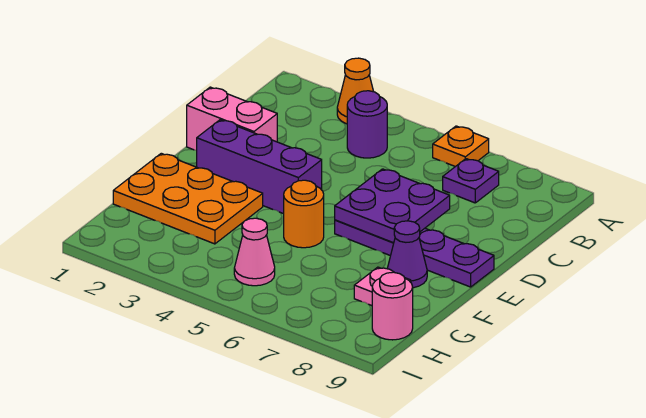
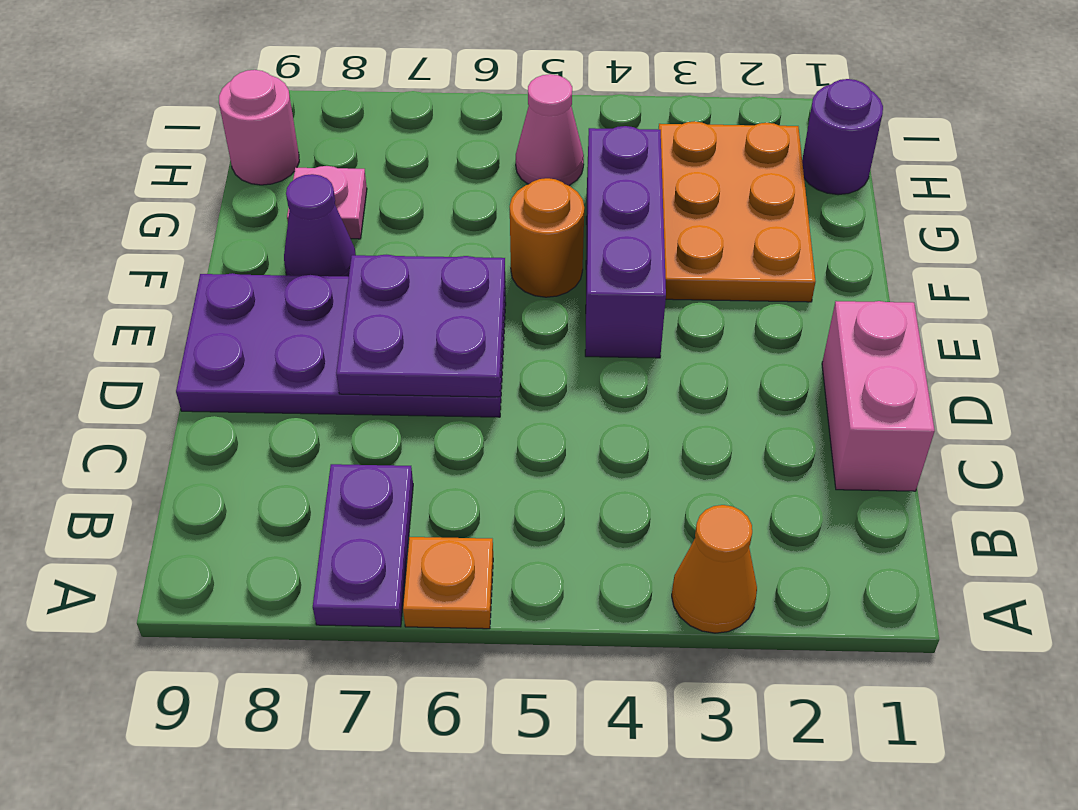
purple round brick B4 level 1 -> purple round brick H1 level 1
purple plate B7 level 1 -> purple plate A7:B7 level 1
pink brick D1:D2 level 1 -> pink brick C1:D1 level 1
purple brick E2:E4 level 1 -> purple brick E4:G4 level 1
purple plate E6:E9 level 1 -> purple plate D6:E9 level 1
orange plate F1:G3 level 1 -> orange plate F2:H3 level 1

